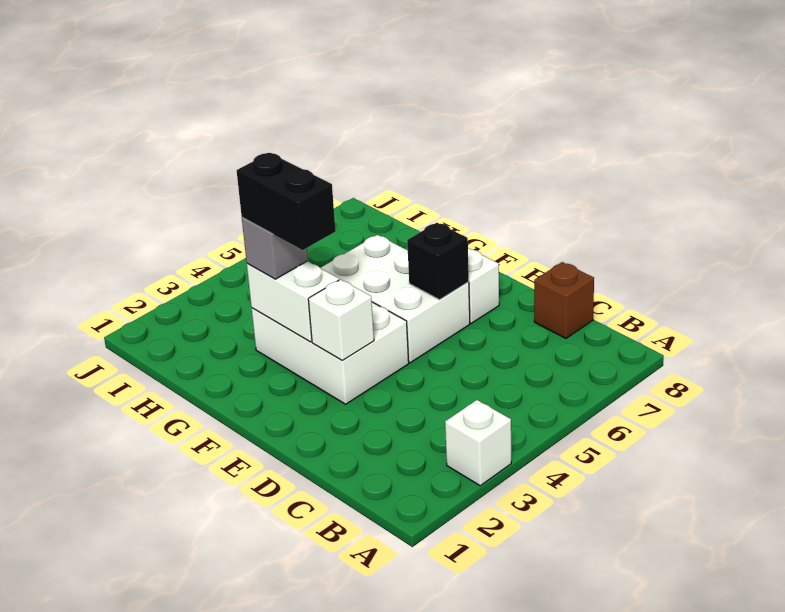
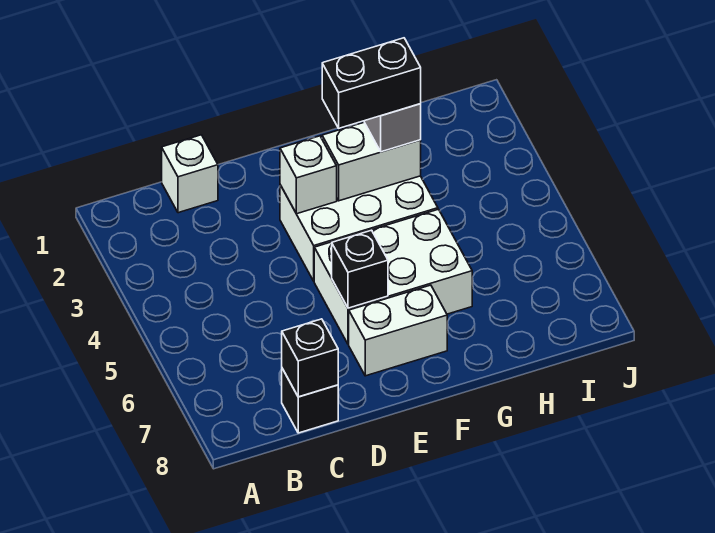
white brick A3 level 1 -> white brick C1 level 1
brown brick C8 level 1 -> black brick C8 level 1
none -> black brick C8 level 2

